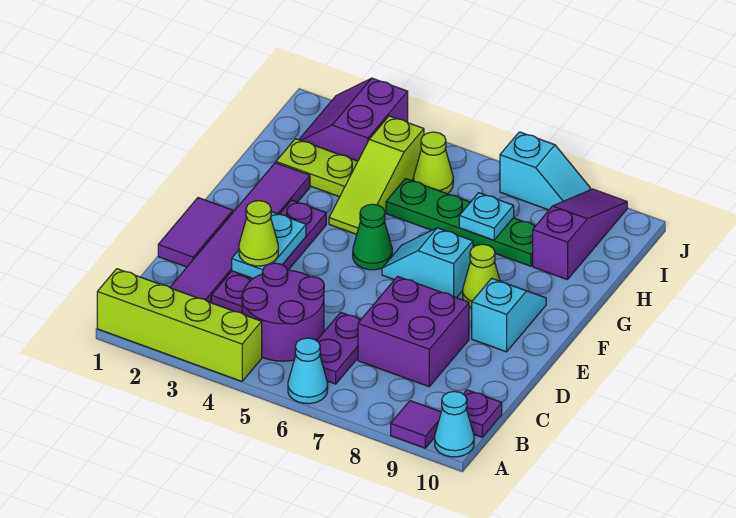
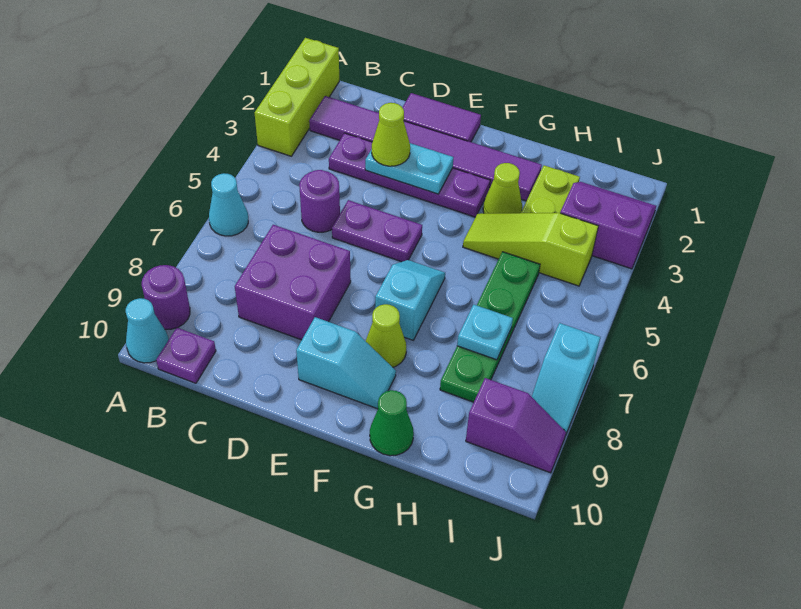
lime brick A1:A4 level 1 -> lime brick A1:A3 level 1
purple tile A9 level 1 -> purple round brick A9 level 1
purple round brick B4:C5 level 1 -> purple round brick C5 level 1
purple plate B6:C6 level 1 -> purple plate D5:E5 level 1
green cone F5 level 1 -> green cone G10 level 1
purple slope H9:J9 level 1 top H -> purple slope I9:J9 level 1 top I
lime cone I5 level 1 -> lime cone G3 level 1

